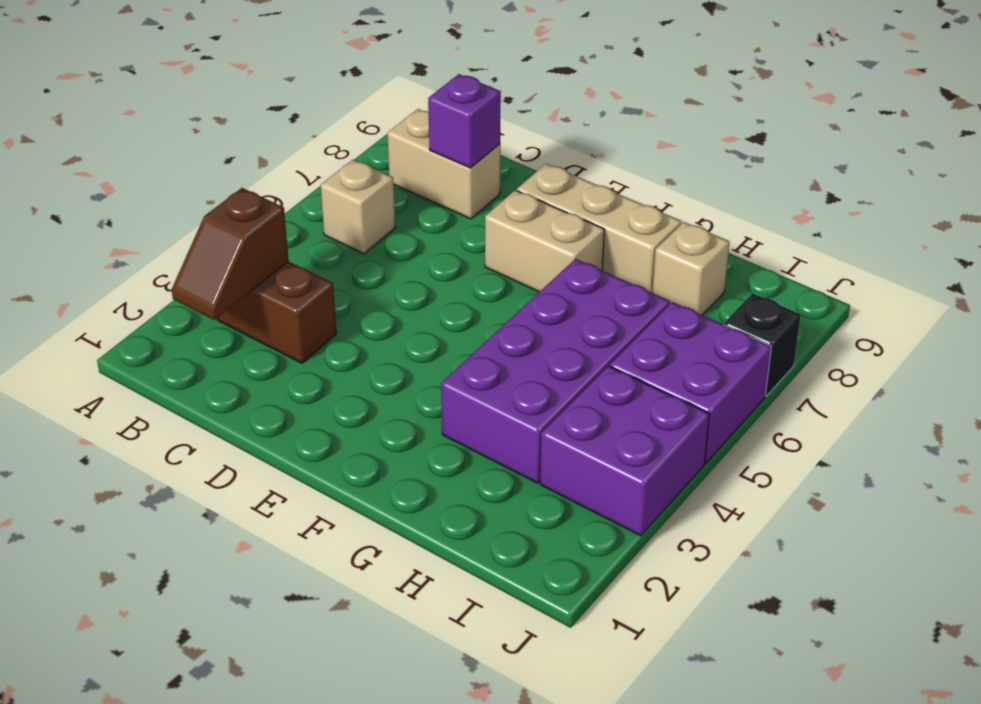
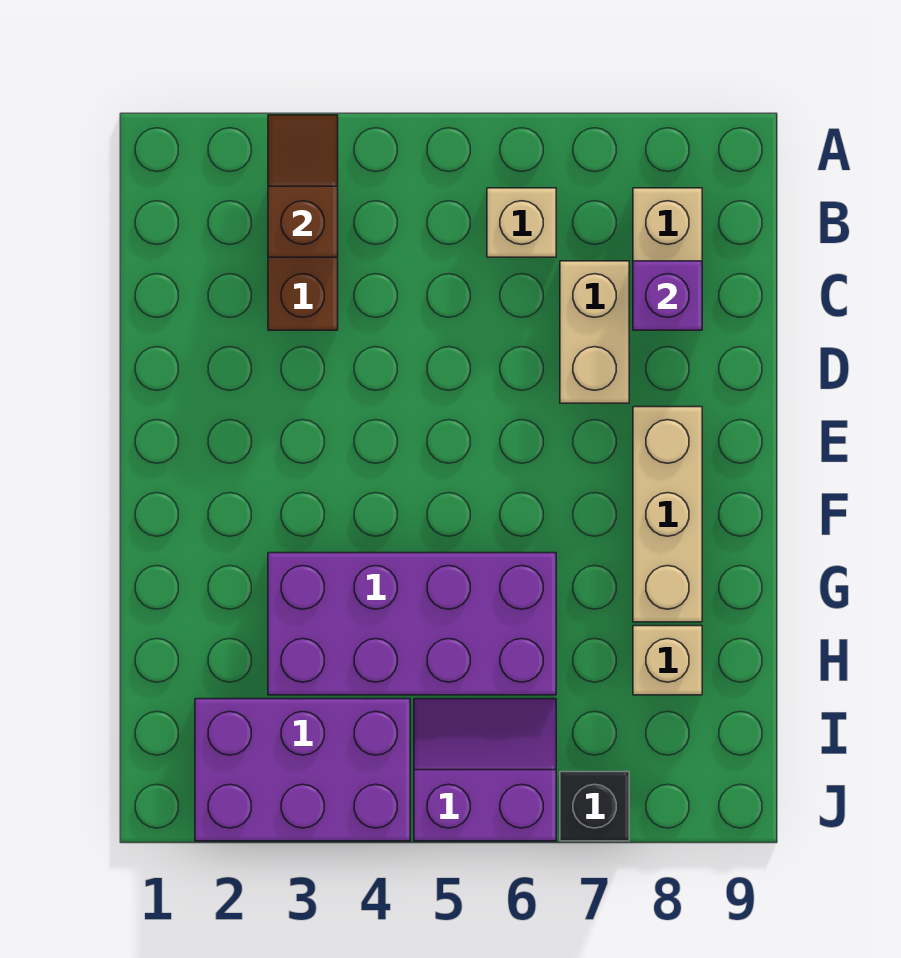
brown slope B2:B3 level 2 top 3 -> brown slope A3:B3 level 2 top B
tan brick E7:F7 level 1 -> tan brick C7:D7 level 1
purple brick I3:J4 level 1 -> purple brick I2:J4 level 1
purple brick I5:J6 level 1 -> purple slope I5:J6 level 1 top J

